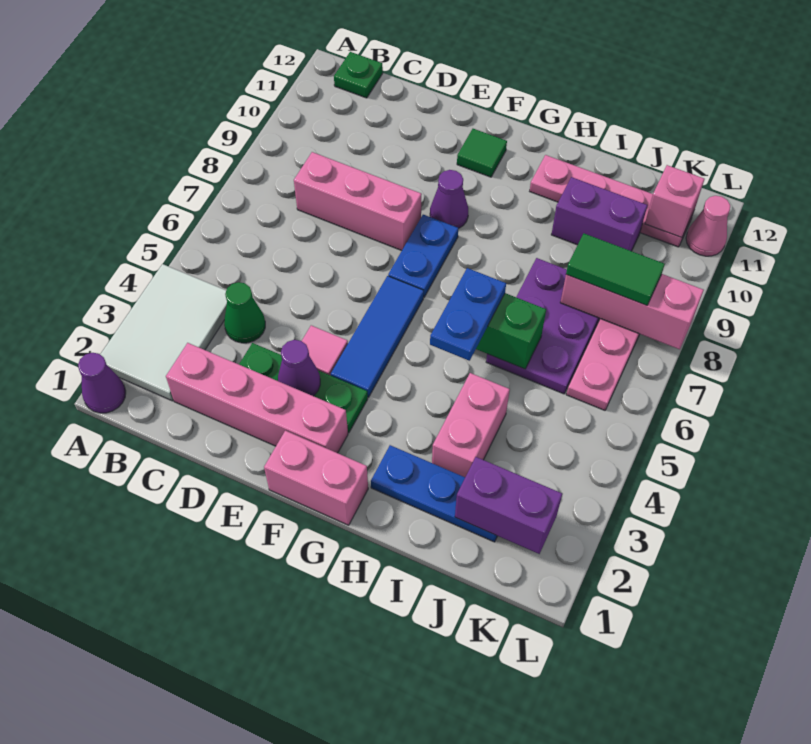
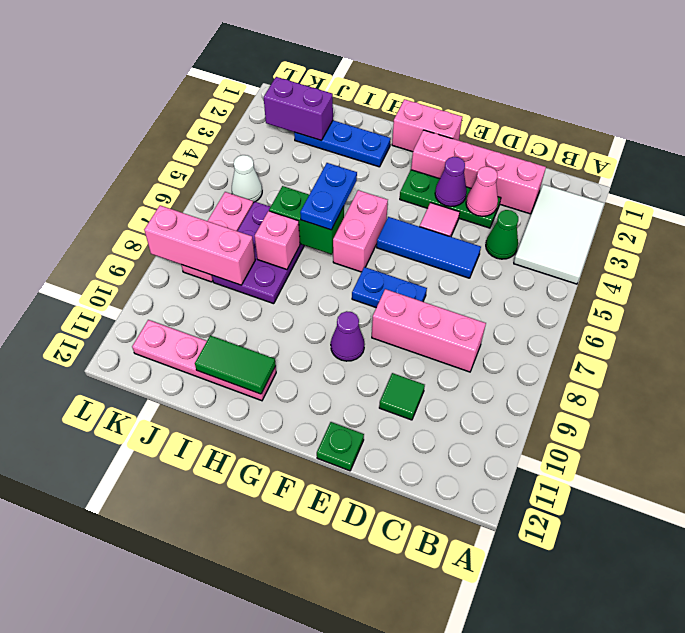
purple cone A1 level 1 -> none
green plate B12 level 1 -> green plate E12 level 1
blue tile F4:F6 level 1 -> blue tile D5:F5 level 1
blue plate F7:F8 level 1 -> blue plate E7:F7 level 1
green tile F11 level 1 -> green tile D10 level 1
pink brick I3:I4 level 1 -> pink brick G5:G6 level 1
purple brick I10:J10 level 1 -> none
green tile J8:K8 level 3 -> green tile H11:I11 level 2
none -> white cone K5 level 1
pink brick K11 level 2 -> pink brick I7 level 2
pink cone L11 level 1 -> pink cone D3 level 2

